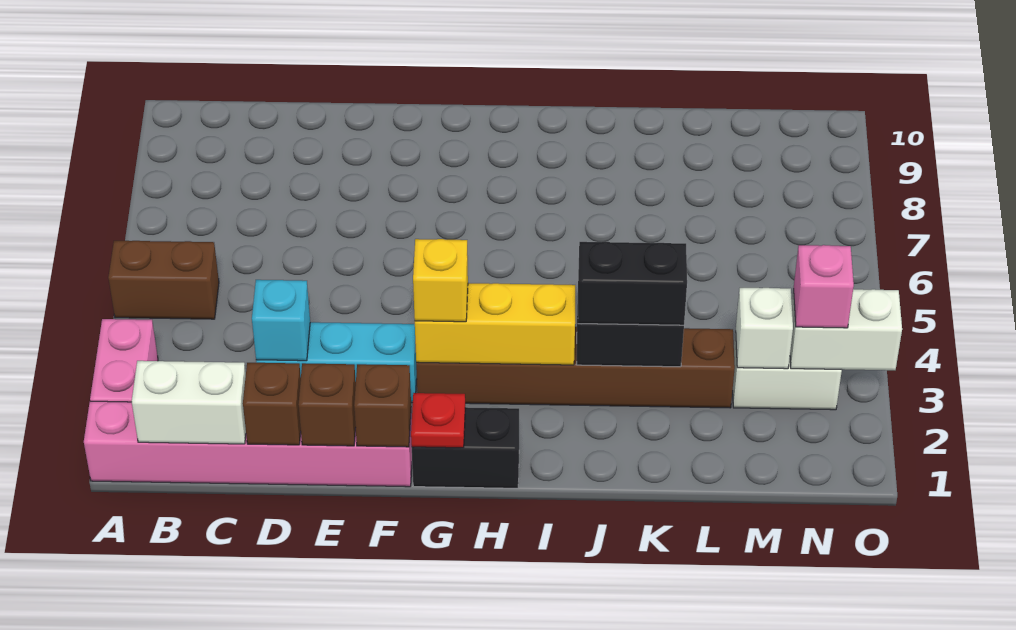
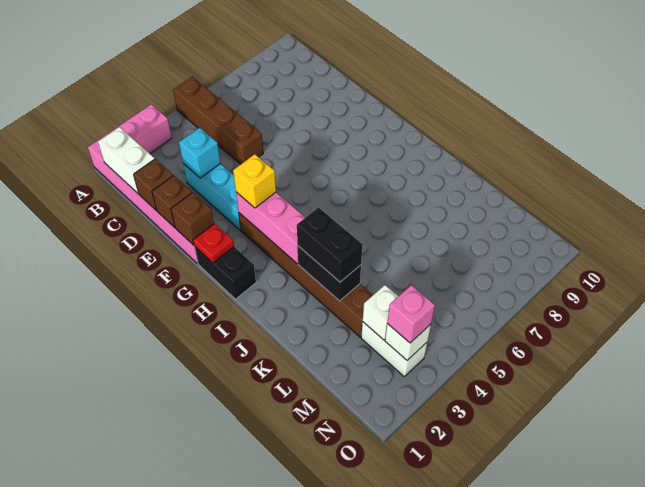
brown brick A5:B5 level 1 -> brown brick A5:D5 level 1
yellow brick G3:I3 level 2 -> pink brick G3:I3 level 2
white brick N3:O3 level 2 -> white brick N3 level 2

